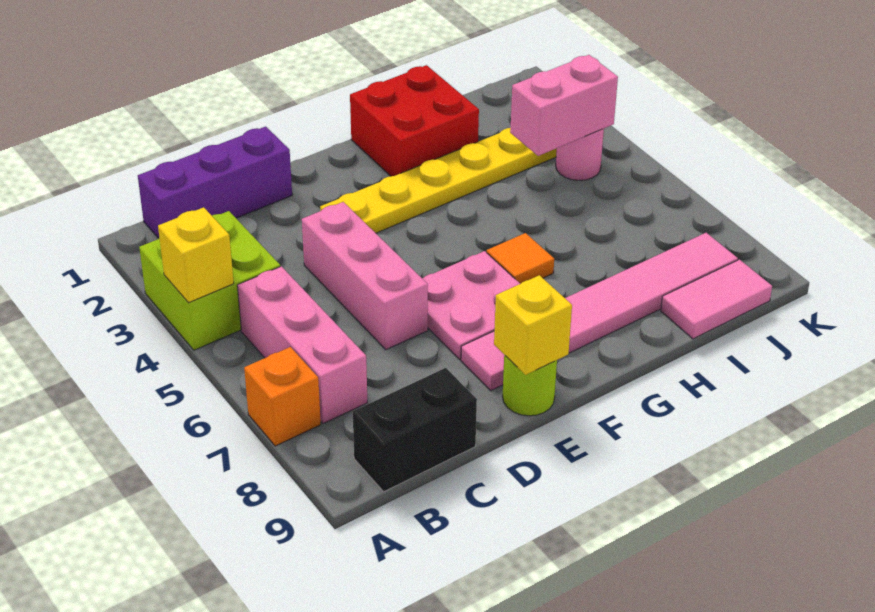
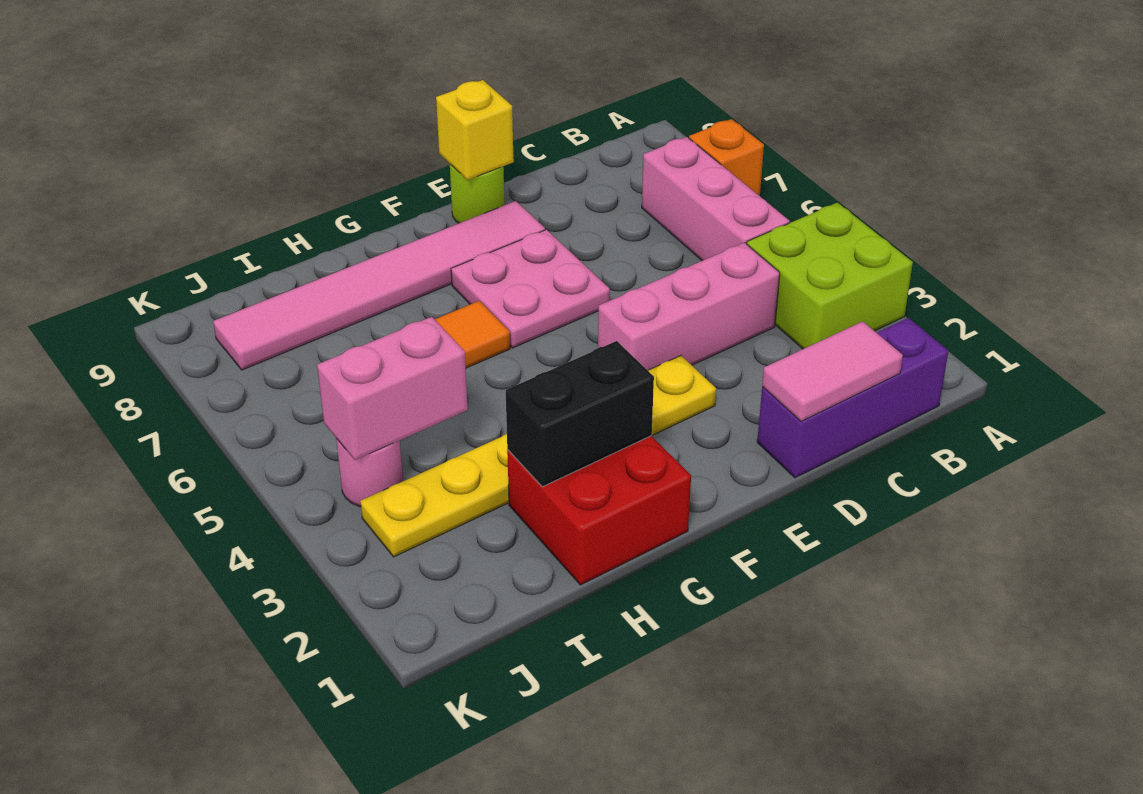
yellow brick A4 level 2 -> none
black brick B9:C9 level 1 -> black brick G2:H2 level 2
pink brick D4:D6 level 1 -> pink brick C4:E4 level 1
pink tile I9:J9 level 1 -> pink tile C1:D1 level 2

